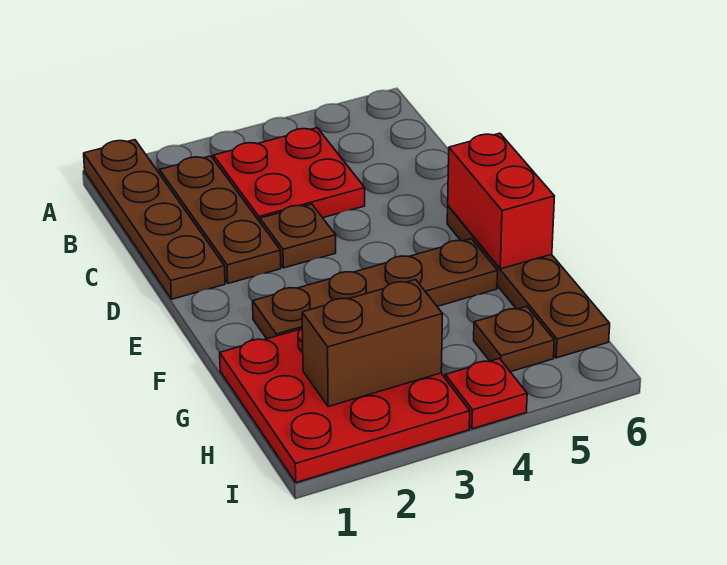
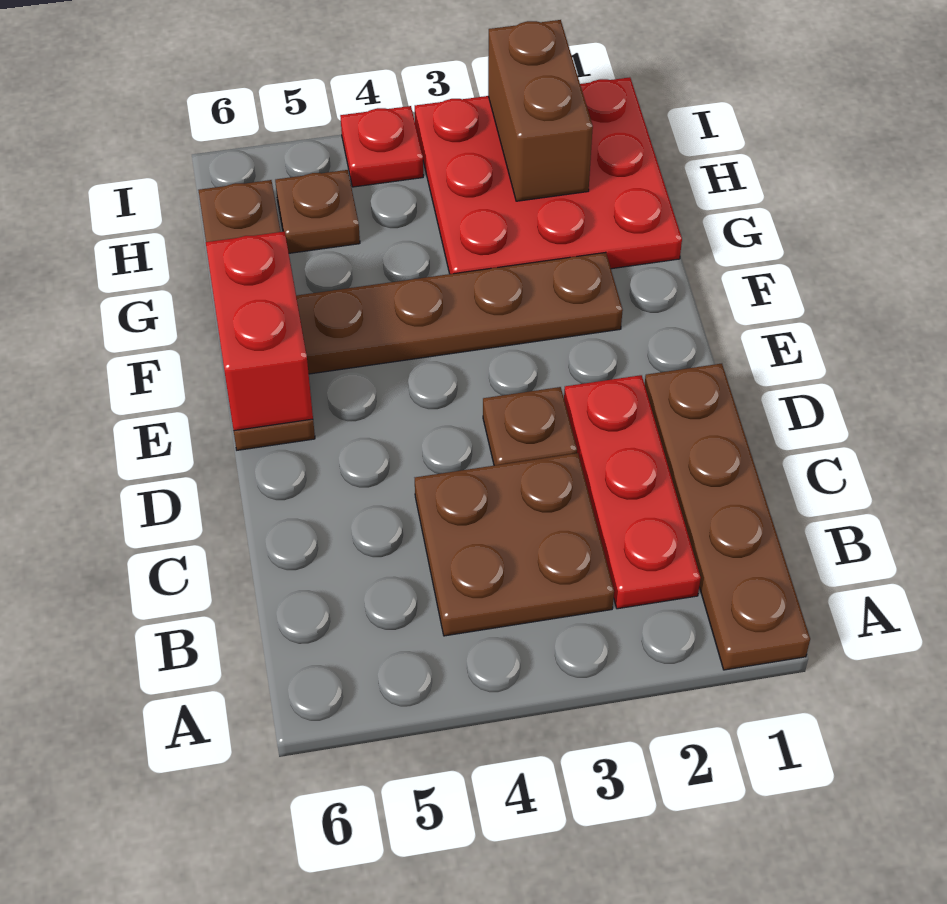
brown plate B2:D2 level 1 -> red plate B2:D2 level 1
red plate B3:C4 level 1 -> brown plate B3:C4 level 1
brown brick H2:H3 level 2 -> brown brick H2:I2 level 2

